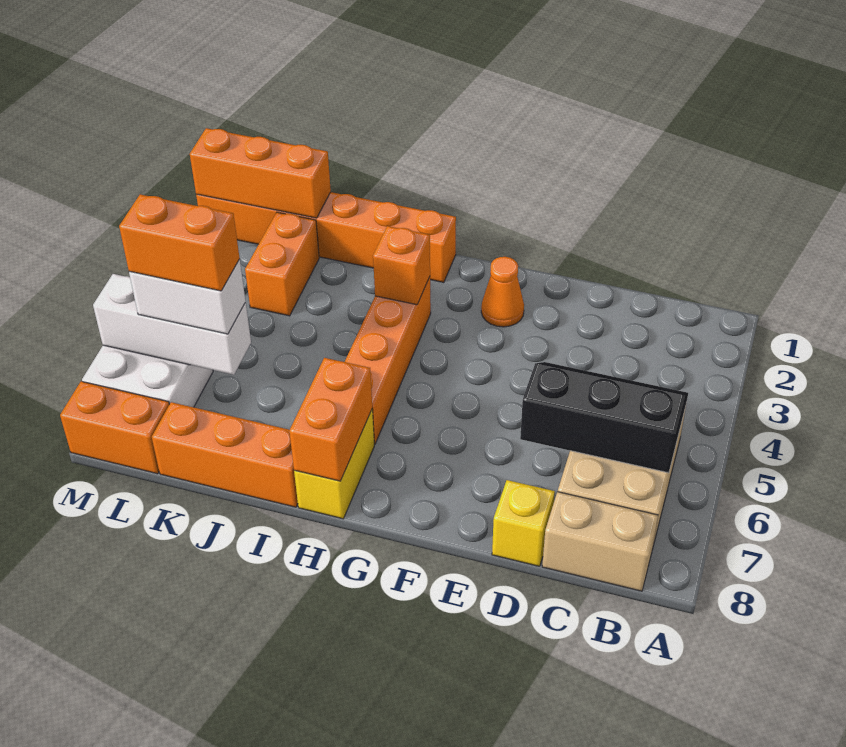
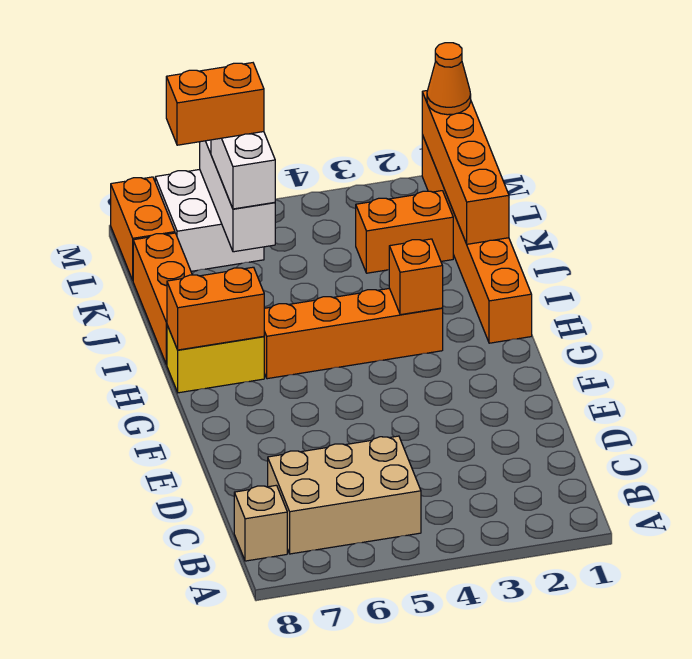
black slope B5:D6 level 2 top 6 -> none
tan brick B8:C8 level 1 -> tan brick B8 level 1
yellow brick D8 level 1 -> none
orange cone F2 level 1 -> orange cone M1 level 3
orange brick K1:M1 level 2 -> orange brick J1:M1 level 2
orange brick K6:L6 level 4 -> orange brick L6:L7 level 4

